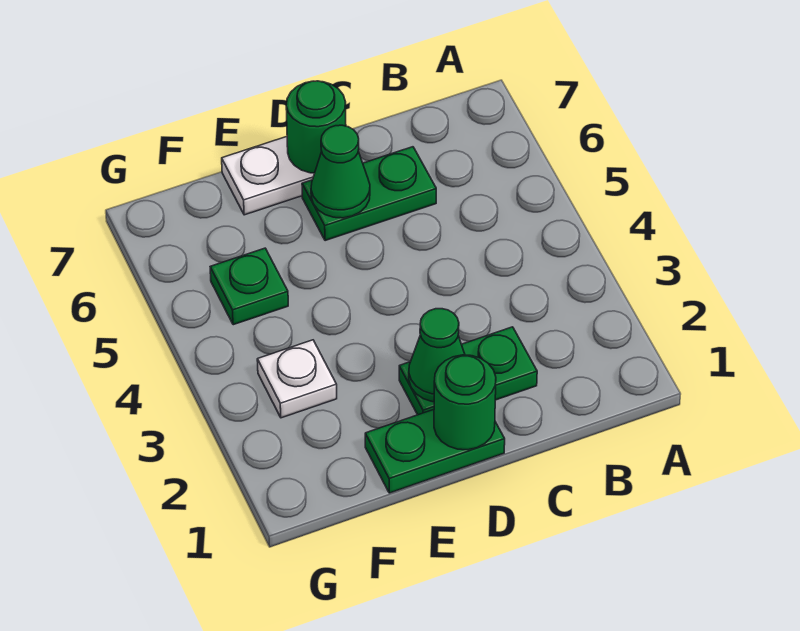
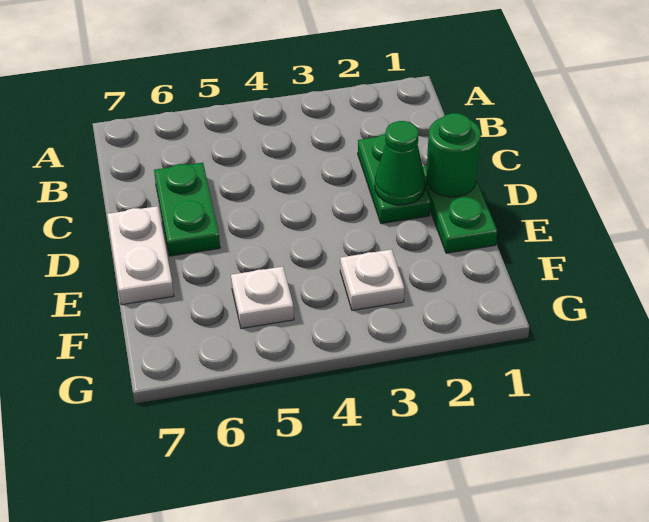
green cone D6 level 2 -> none
green round brick D7 level 2 -> none
green plate F5 level 1 -> white plate F5 level 1

